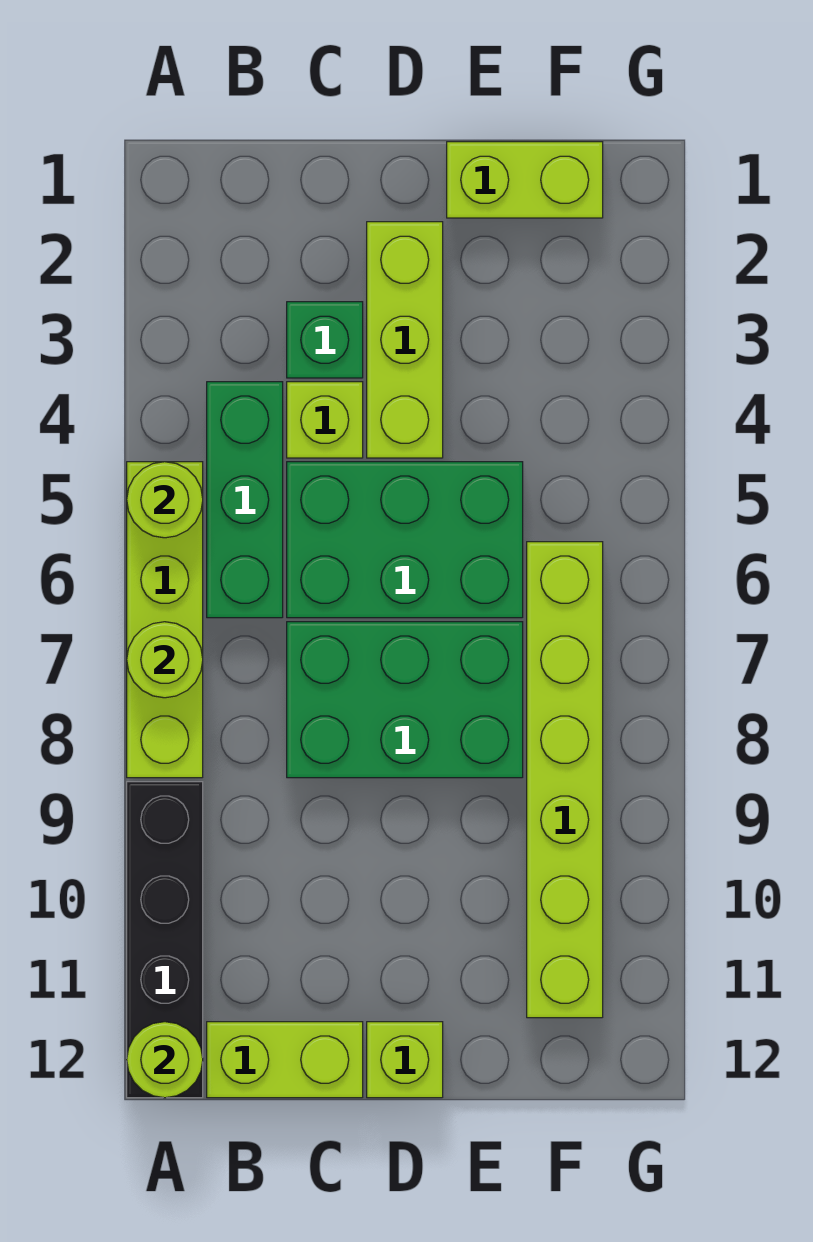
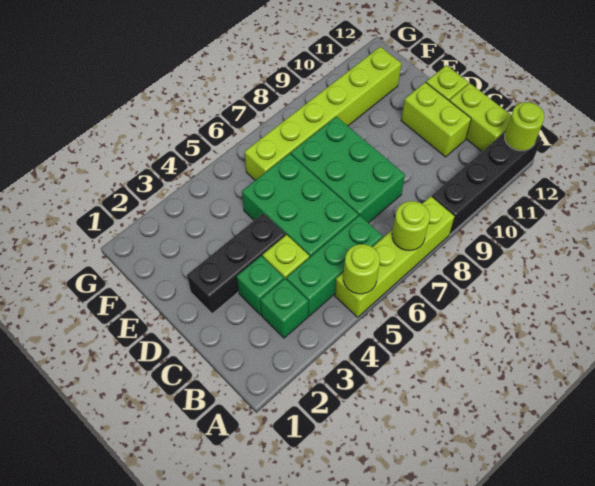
none -> green brick B3 level 1
lime brick D2:D4 level 1 -> black brick D2:D4 level 1
lime brick E1:F1 level 1 -> lime brick C11:D11 level 1

